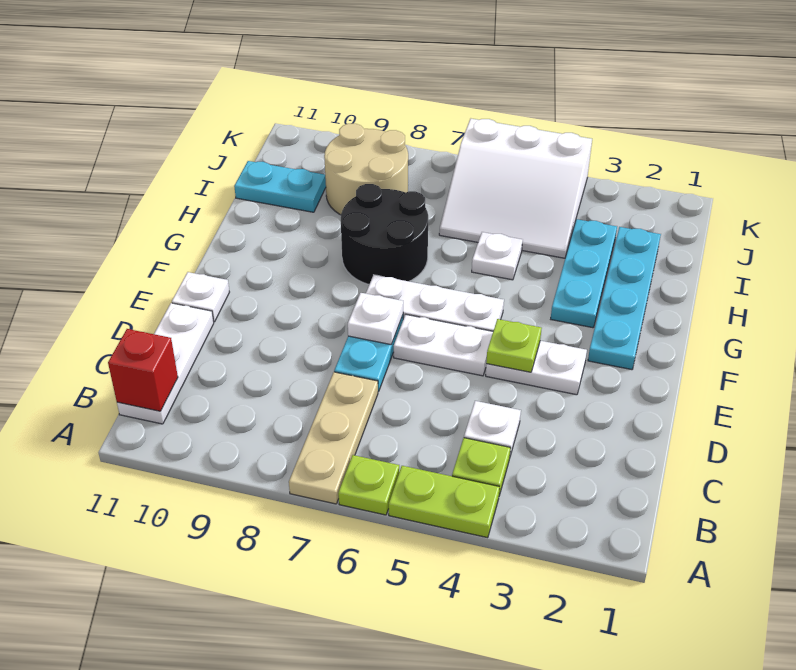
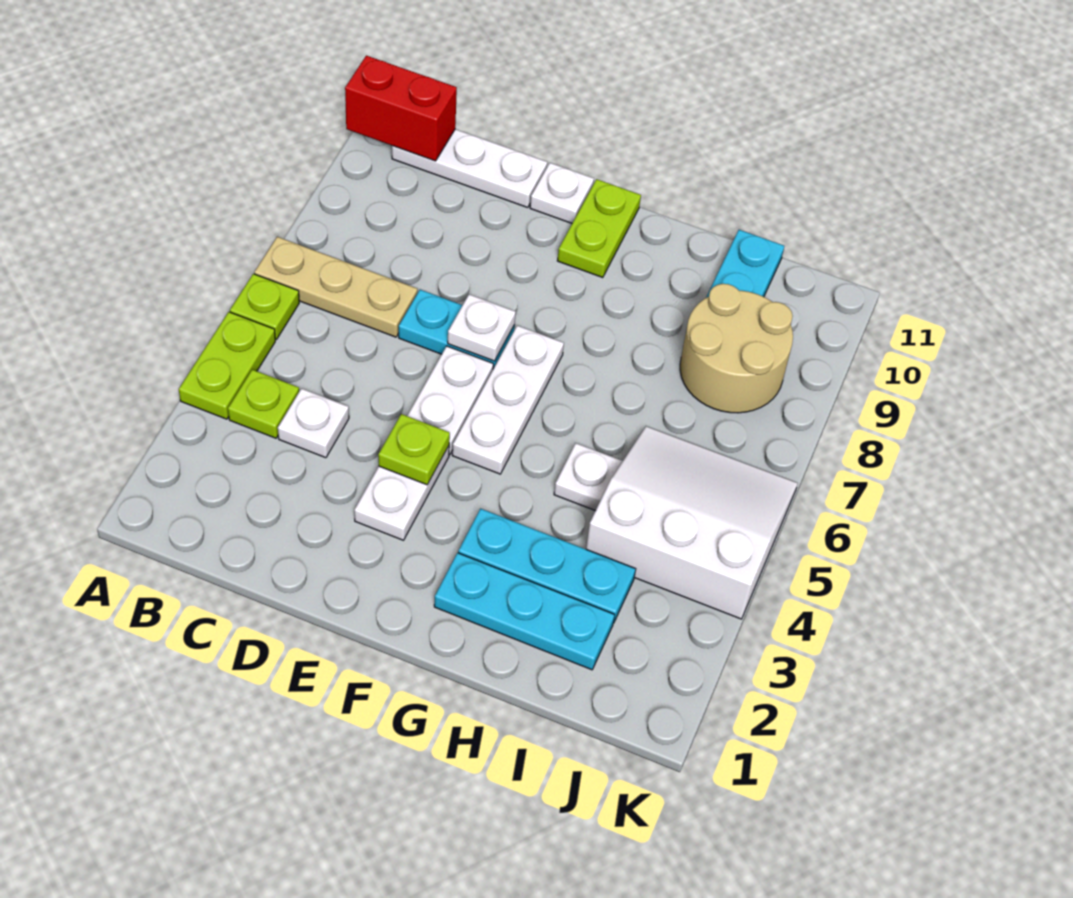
red brick B11 level 2 -> red brick A11:B11 level 2
cyan plate F2:I2 level 1 -> cyan plate G2:I2 level 1
none -> lime plate F10:F11 level 1
black round brick G7:H8 level 1 -> none
white slope I4:K6 level 1 top K -> white slope I4:K6 level 1 top 4

